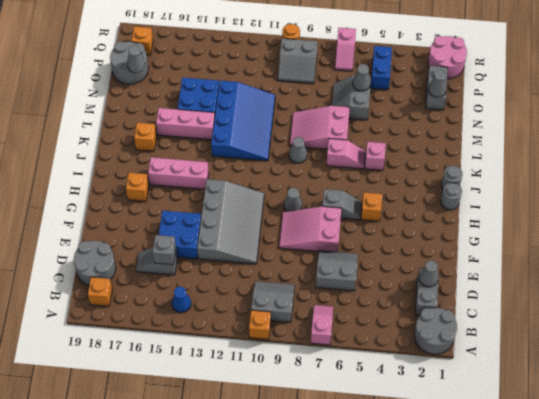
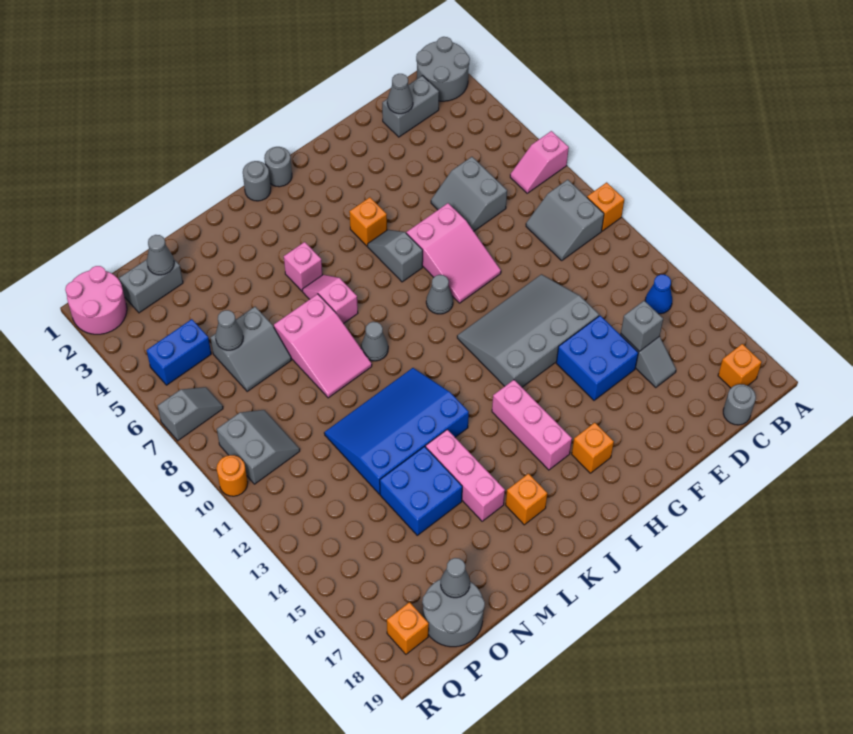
grey round brick C18:D19 level 1 -> grey round brick C19 level 1
pink slope Q7:R7 level 1 top R -> grey slope Q7:R7 level 1 top R

